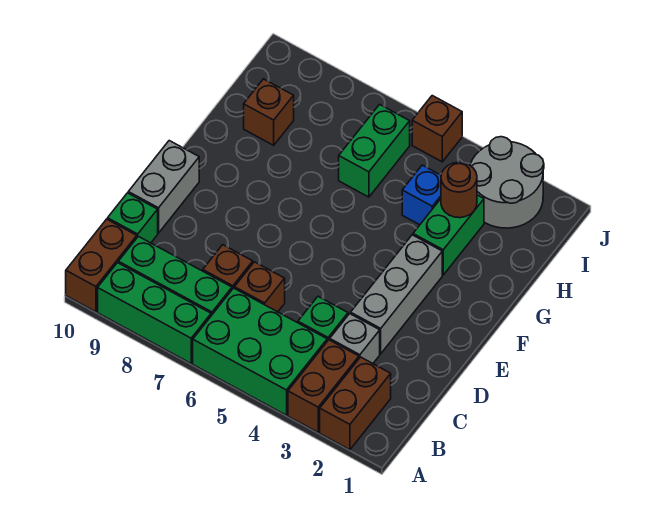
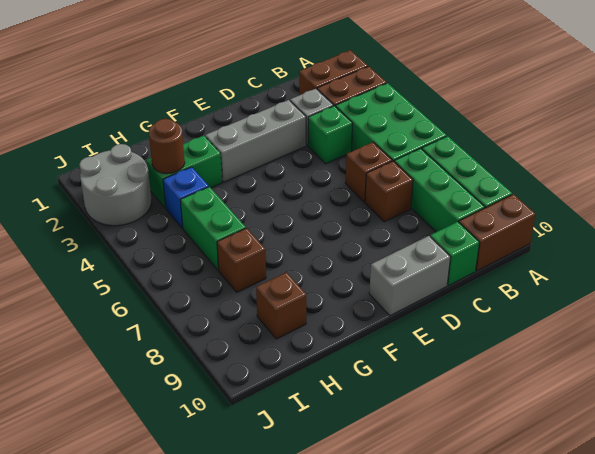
green brick H6:I6 level 1 -> green brick H5:H6 level 1
brown brick J5 level 1 -> brown brick H7 level 1

